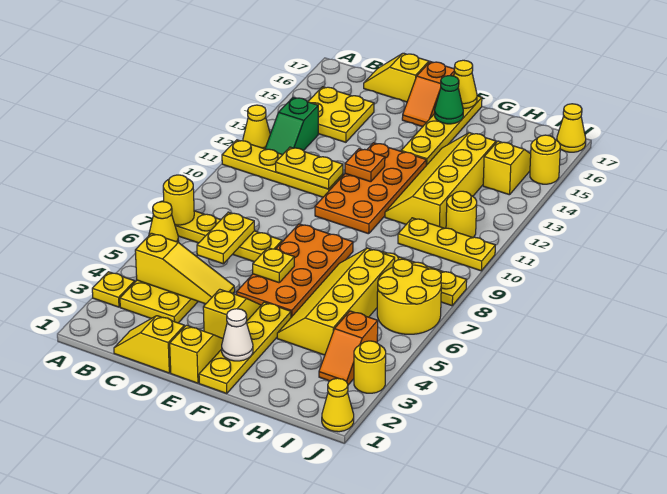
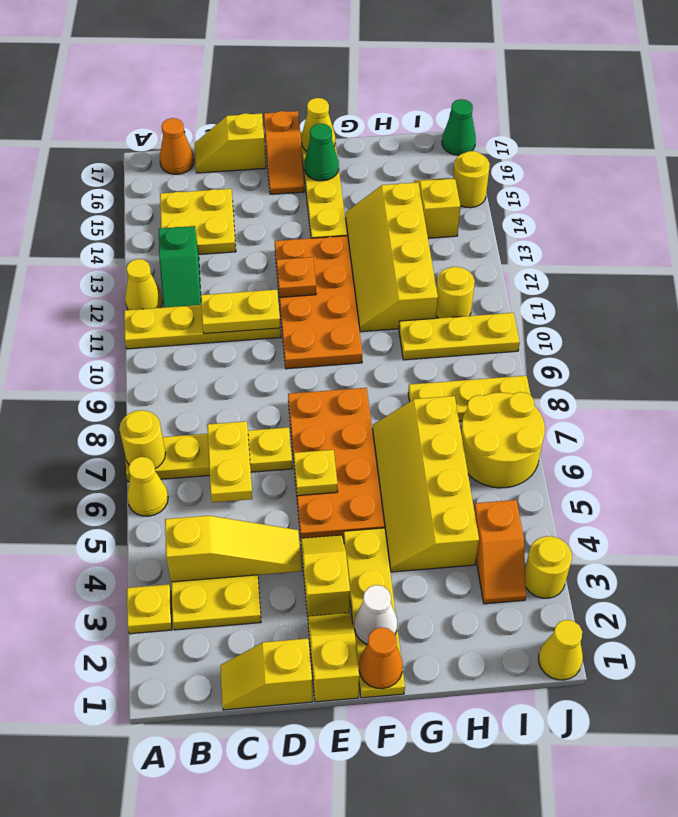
none -> orange cone B17 level 1
none -> orange cone F1 level 2
yellow cone J17 level 1 -> green cone J17 level 1

